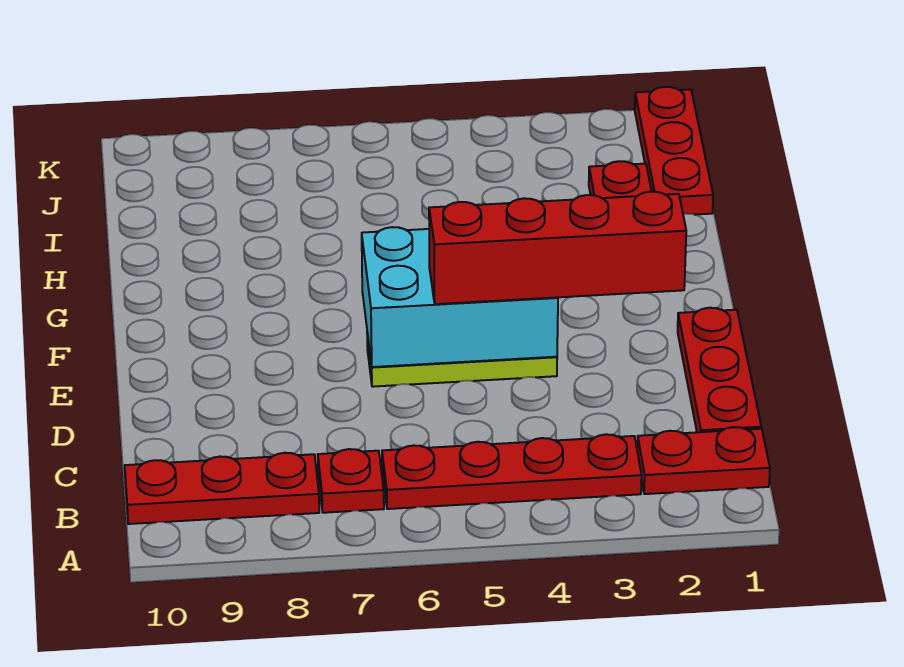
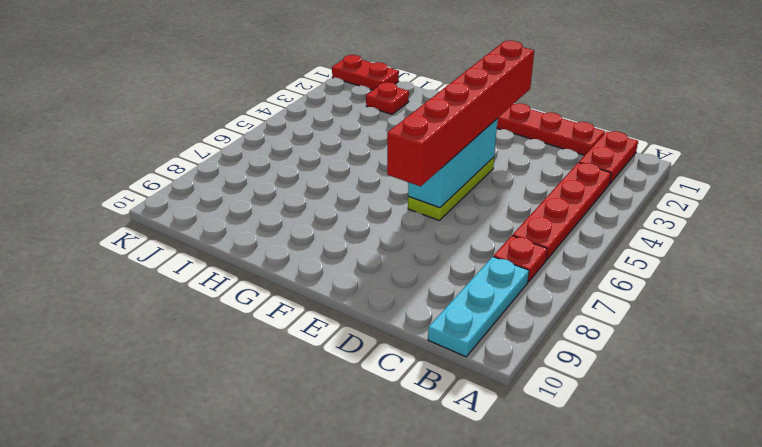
red plate B8:B10 level 1 -> cyan plate B8:B10 level 1
red brick E2:E5 level 3 -> red brick E2:E7 level 3
cyan brick E4:F6 level 2 -> cyan brick E4:E6 level 2
red plate I1:K1 level 1 -> red plate J1:K1 level 1

